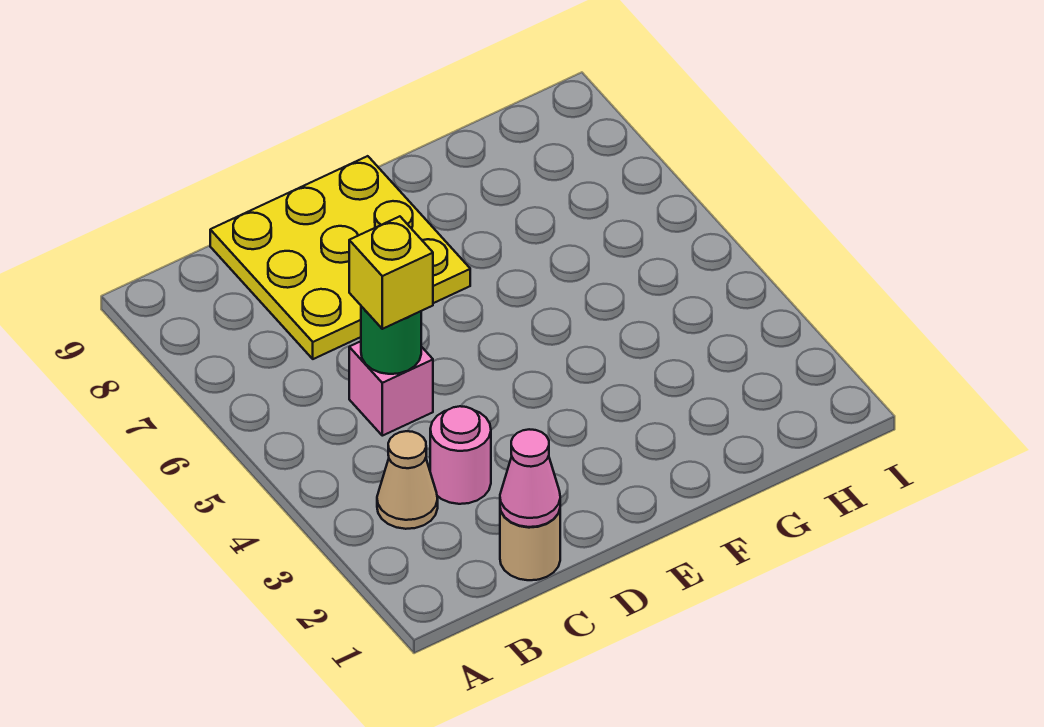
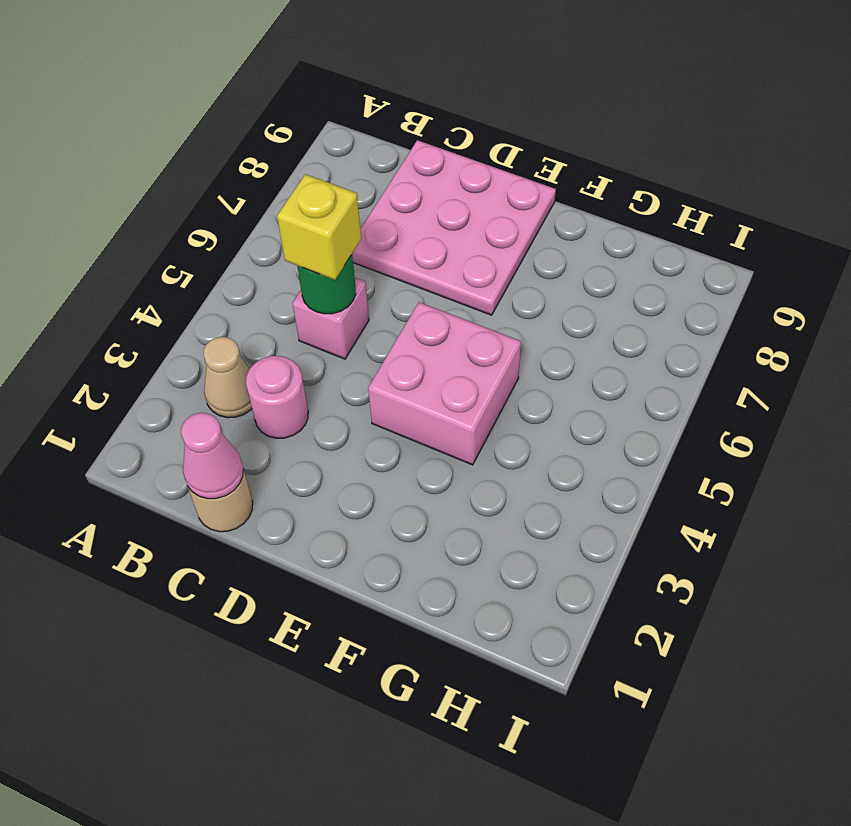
yellow plate C7:E9 level 1 -> pink plate C7:E9 level 1
none -> pink brick E4:F5 level 1

